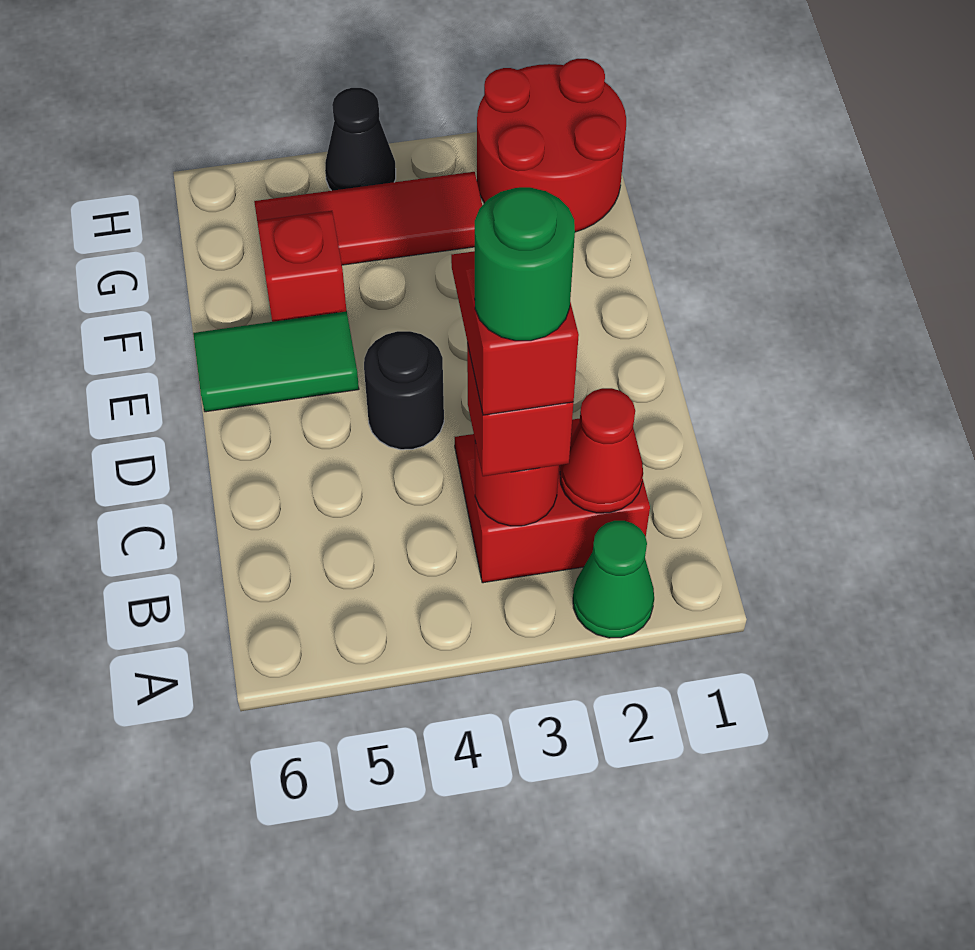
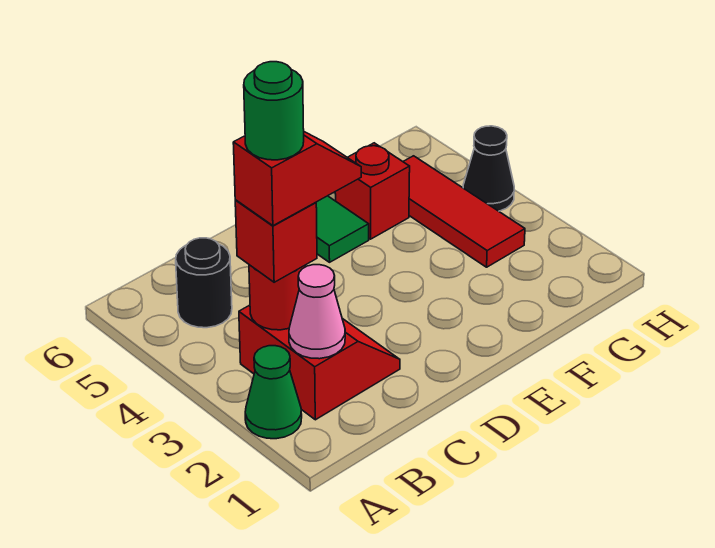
red cone B2 level 2 -> pink cone B2 level 2
black round brick D4 level 1 -> black round brick B5 level 1
red round brick G1:H2 level 1 -> none

